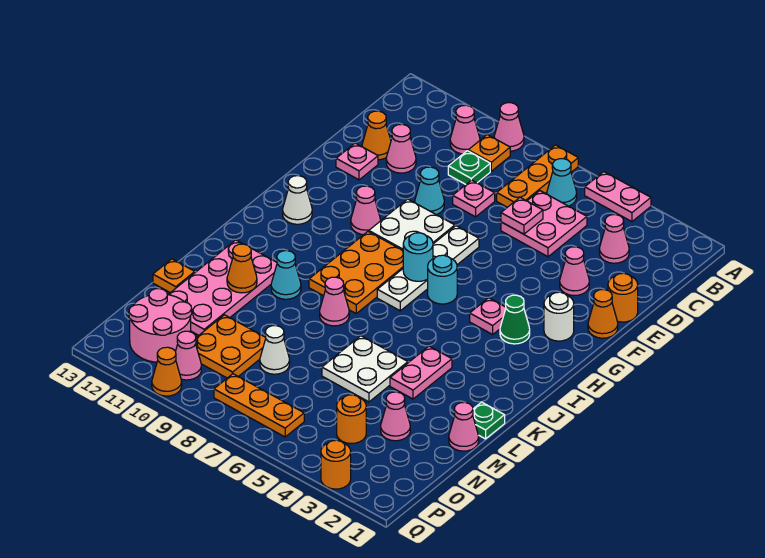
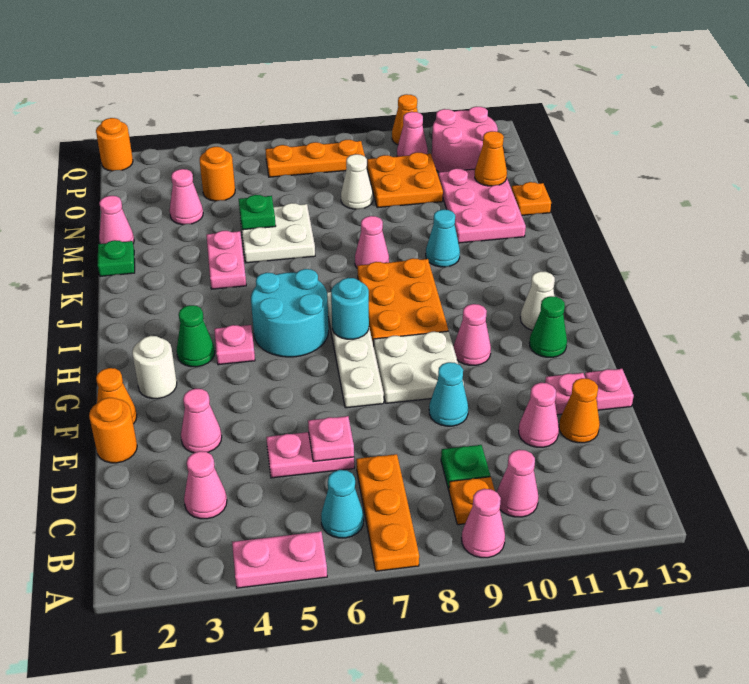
pink plate C5:D6 level 1 -> pink plate D5:D6 level 1
pink plate D8 level 1 -> pink plate E13 level 1
none -> green cone G12 level 1
cyan round brick H6 level 1 -> cyan round brick H5:I6 level 1
pink plate K11:N12 level 1 -> pink plate L11:N12 level 1
orange cone L11 level 2 -> orange cone N12 level 2
none -> green plate M5 level 2
orange round brick Q3 level 1 -> orange round brick Q1 level 1

